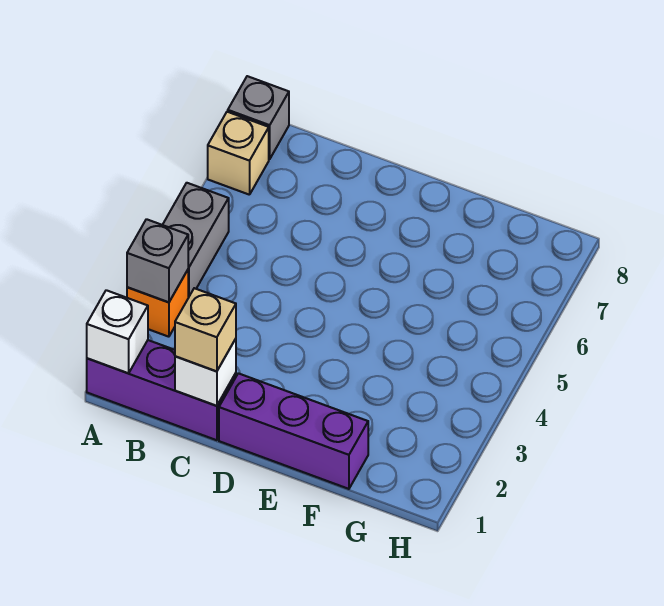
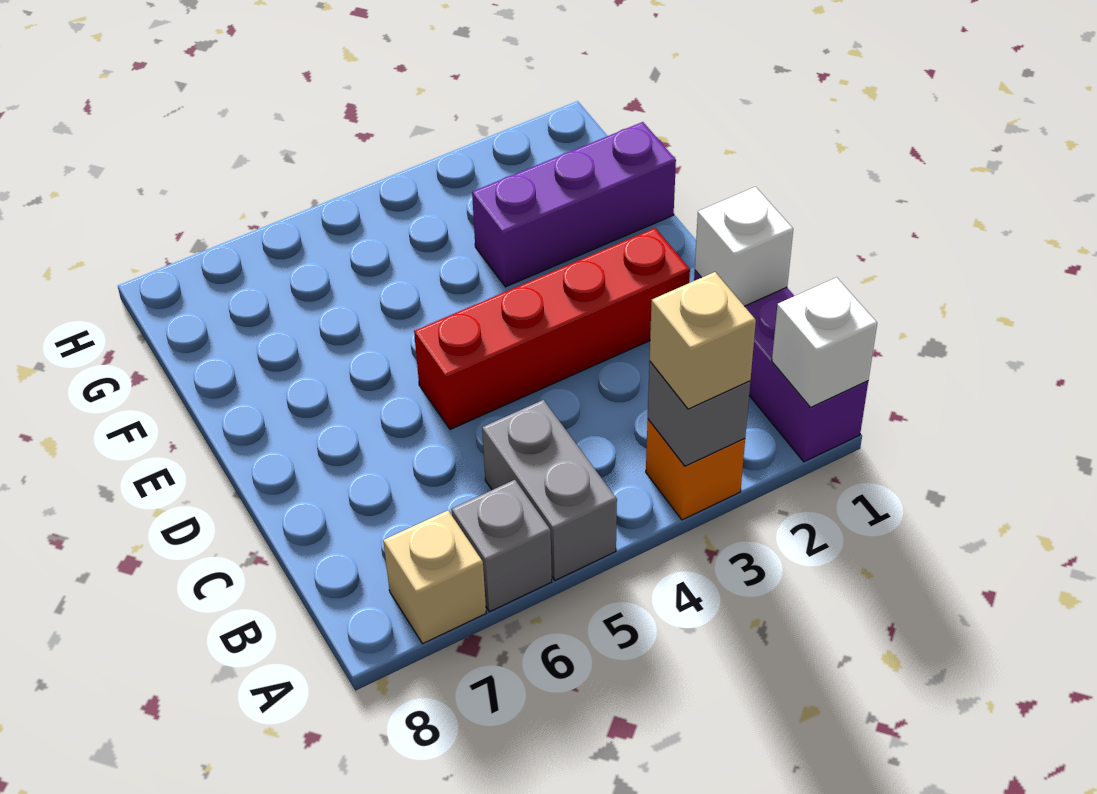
grey brick A4:A5 level 1 -> grey brick A5:B5 level 1
grey brick A8 level 1 -> grey brick A6 level 1
tan brick C1 level 3 -> tan brick A3 level 3
purple brick D1:F1 level 1 -> purple brick F1:F3 level 1
none -> red brick D2:D5 level 1

